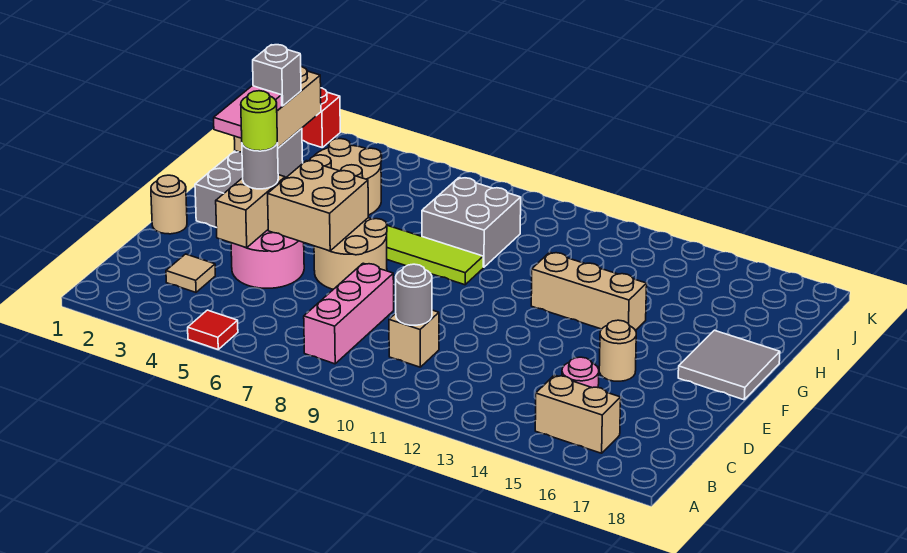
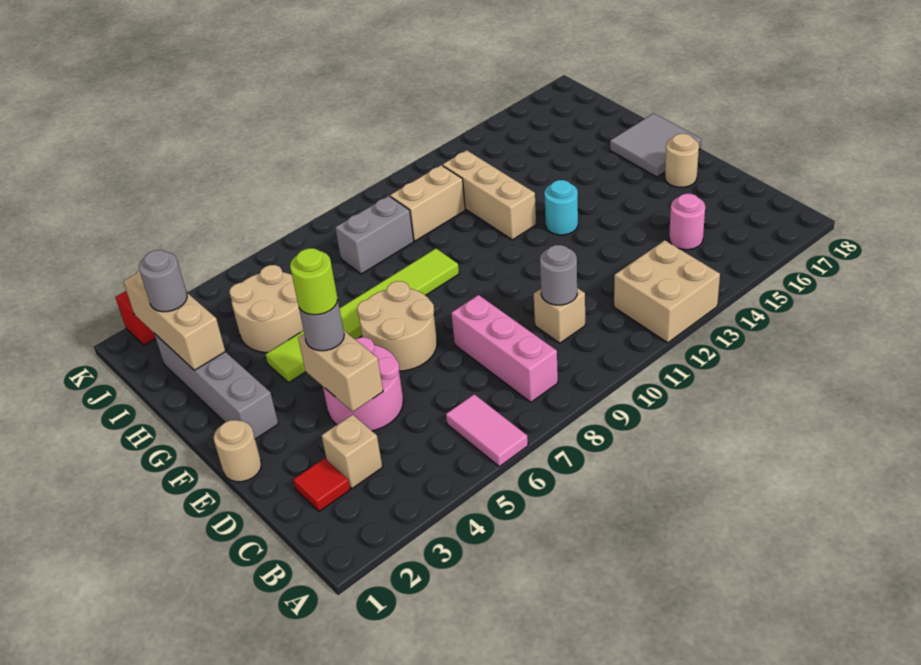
red tile A5 level 1 -> red tile C2 level 1
tan brick B15:B16 level 1 -> tan brick I10:I11 level 1
tan tile C3 level 1 -> tan brick C3 level 1
tan brick E5:F6 level 2 -> tan brick A12:B13 level 1
tan round brick E15 level 1 -> tan round brick E17 level 1
none -> cyan round brick F13 level 1
pink tile G2:H2 level 3 -> pink tile A6:B6 level 1
tan brick G12:G14 level 1 -> tan brick G12:I12 level 1
grey brick H8:I9 level 1 -> grey brick I8:I9 level 1
grey brick I2 level 3 -> grey round brick I2 level 3

